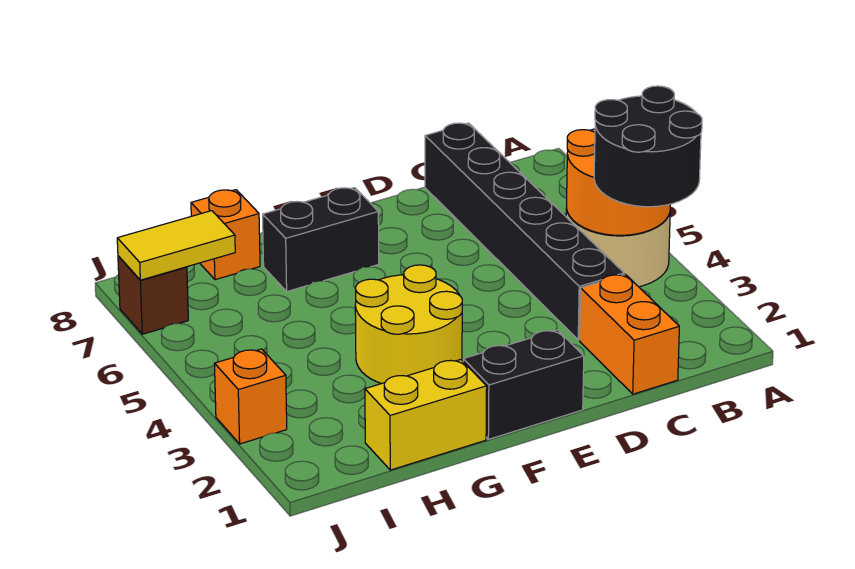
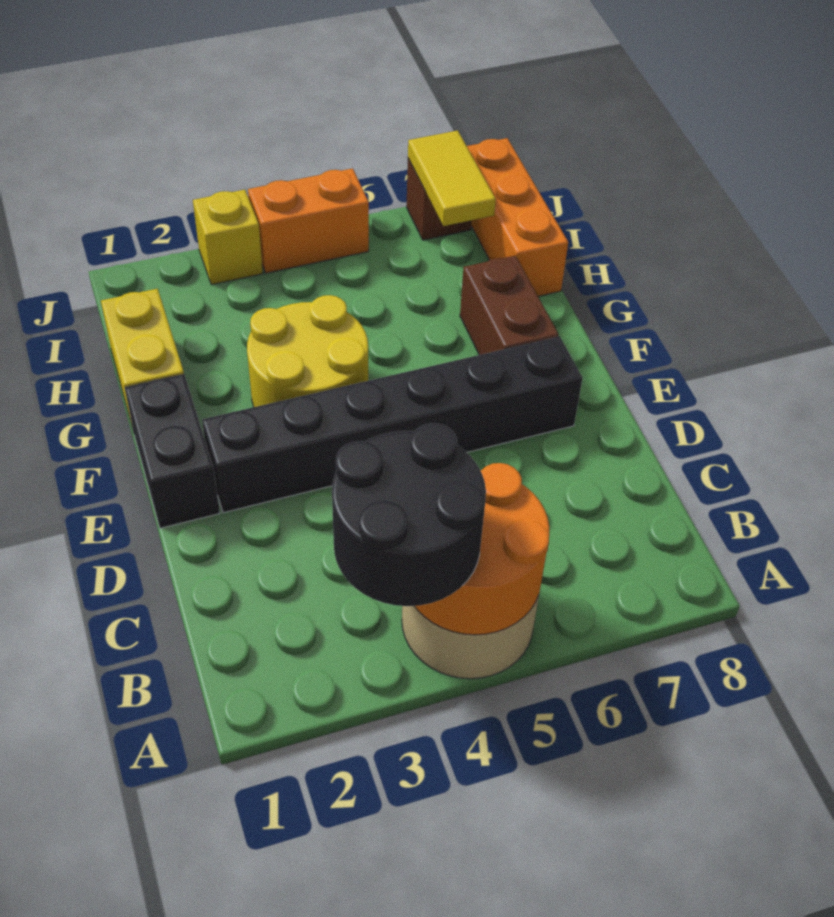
orange brick C1:C2 level 1 -> orange brick J4:J5 level 1
black brick C3:C8 level 1 -> black brick E2:E7 level 1
black brick F7:G7 level 1 -> brown brick F7:G7 level 1
orange brick H8 level 1 -> orange brick H8:J8 level 1
orange brick J3 level 1 -> yellow brick J3 level 1

